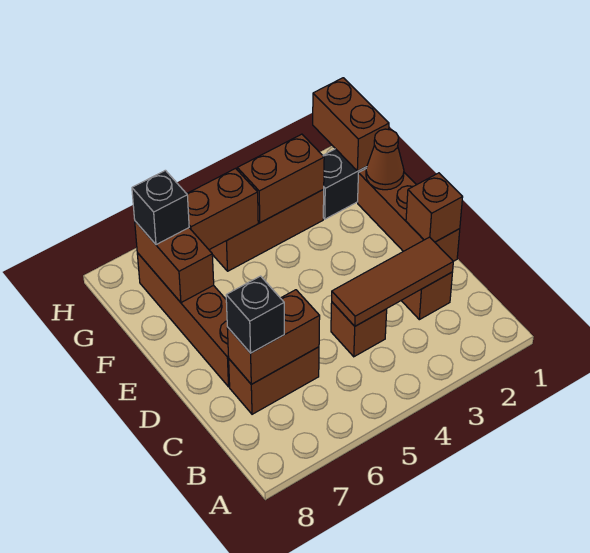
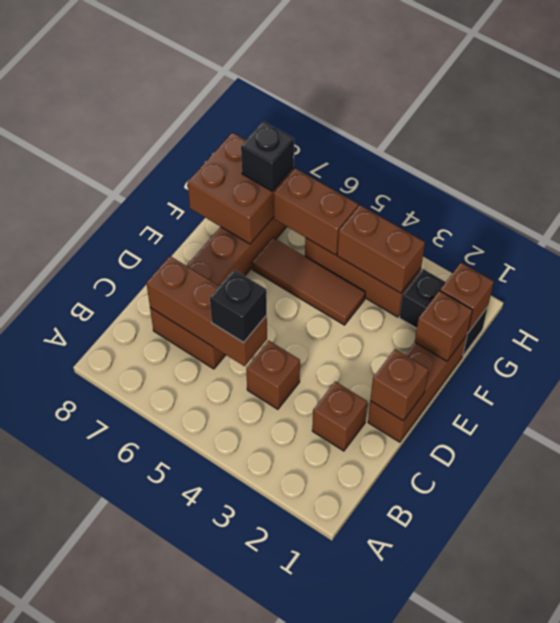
brown tile C2:C4 level 2 -> brown tile F4:F6 level 1
brown brick C6:C7 level 2 -> brown brick C5:C7 level 2
black brick C7 level 3 -> black brick C5 level 3
brown cone F1 level 2 -> brown brick F1 level 2
brown brick F7:G7 level 2 -> brown brick F7:G8 level 2
brown brick G1:H1 level 2 -> brown brick G1 level 2

